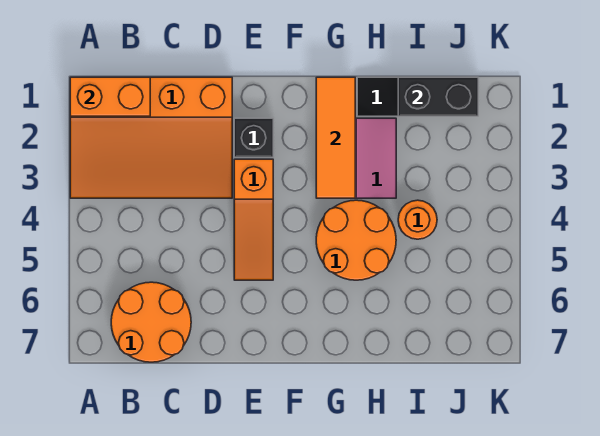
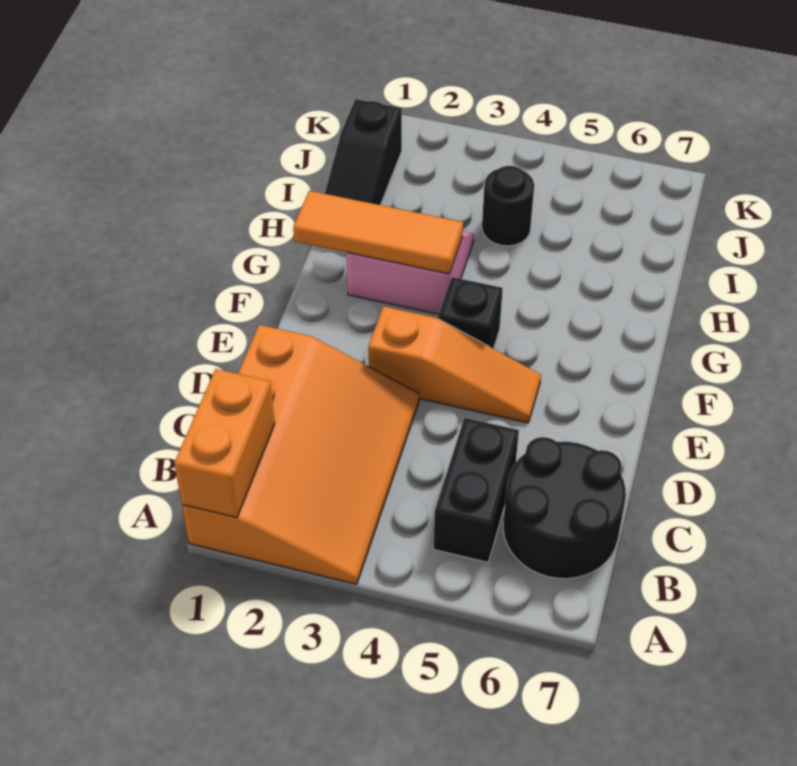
orange round brick B6:C7 level 1 -> black round brick B6:C7 level 1
black brick E2 level 1 -> black brick F4 level 1
orange round brick G4:H5 level 1 -> none
black brick I1:J1 level 2 -> black brick B5:C5 level 1
orange round brick I4 level 1 -> black round brick I4 level 1

